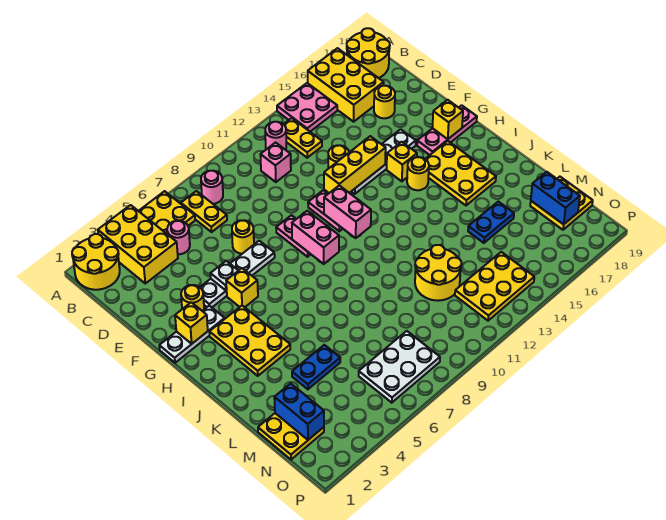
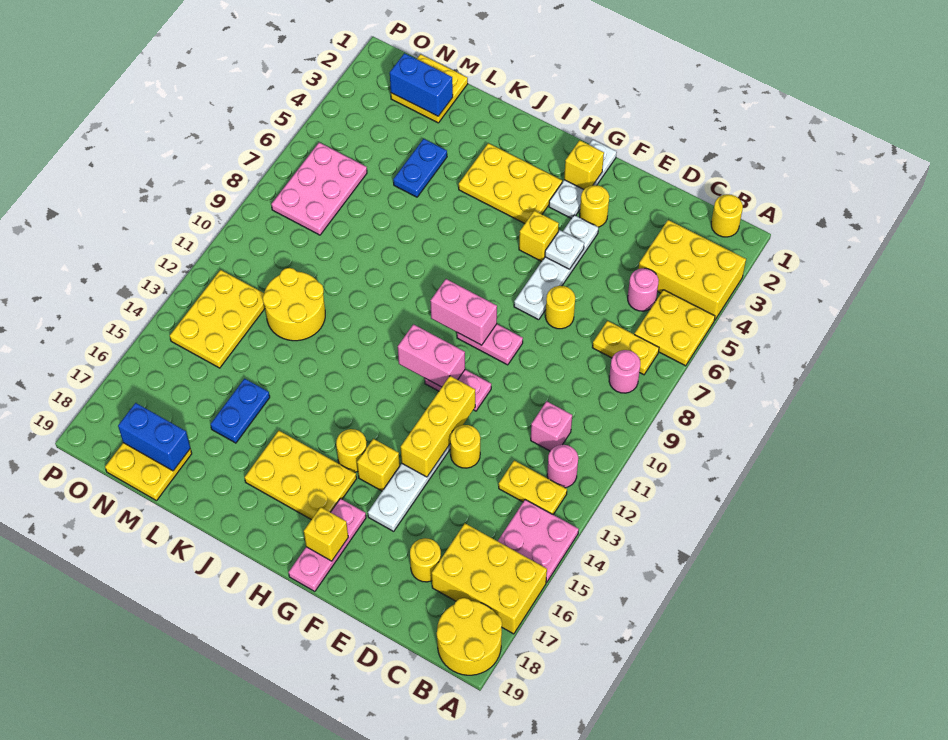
yellow round brick A1:B2 level 1 -> yellow round brick B1 level 1
white plate N6:O8 level 1 -> pink plate N6:O8 level 1

